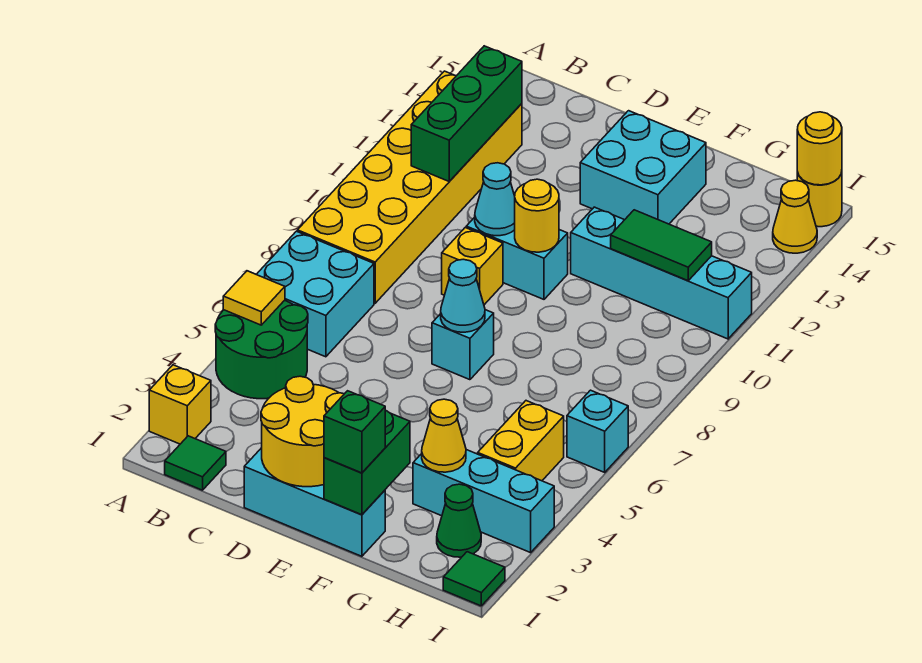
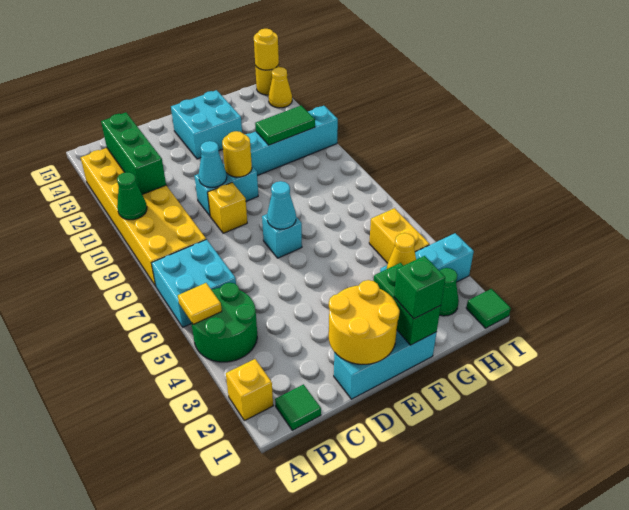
none -> green cone A10 level 2
cyan brick I6 level 1 -> none

